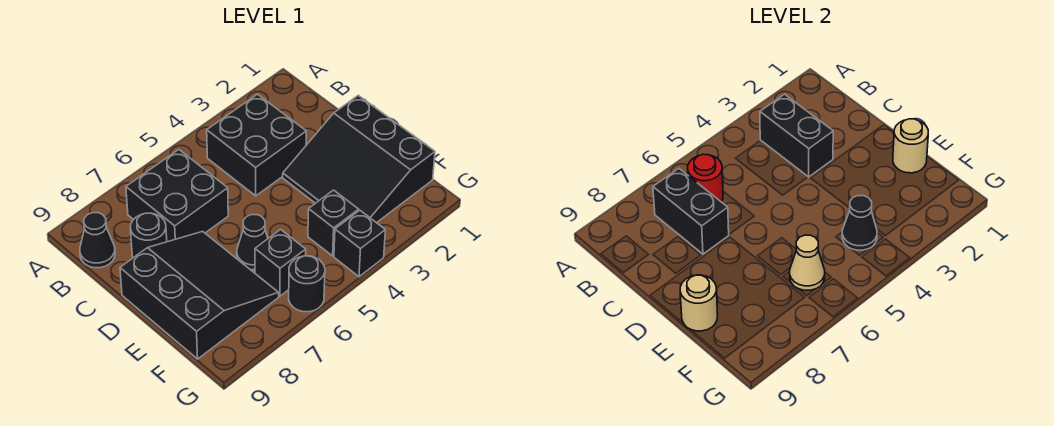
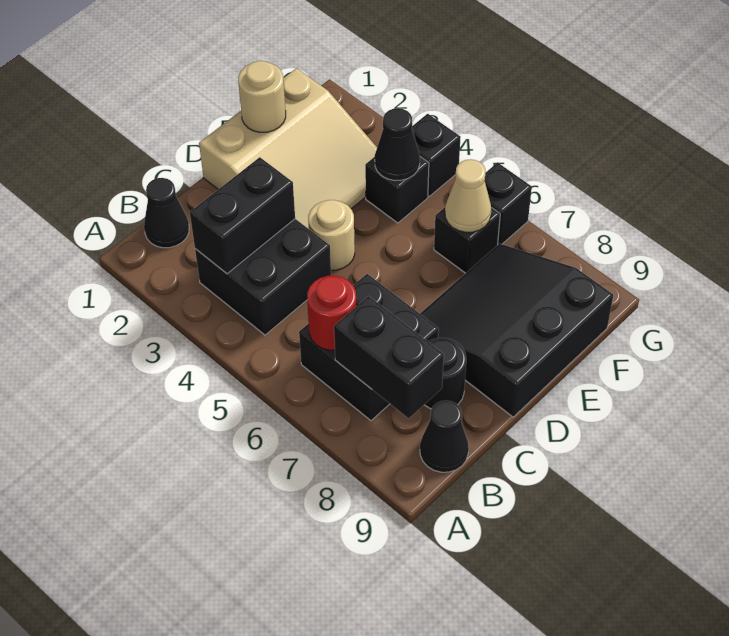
black brick B7:C7 level 2 -> black brick B7:B8 level 2
black slope D1:F3 level 1 top 1 -> tan slope D1:F3 level 1 top 1
black cone E6 level 1 -> black cone B1 level 1
tan round brick E9 level 2 -> tan round brick D4 level 1
black round brick G6 level 1 -> black brick G6 level 1

